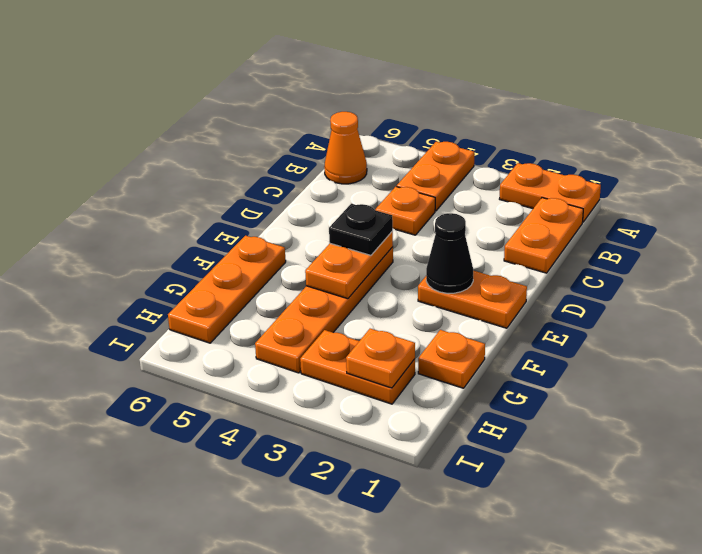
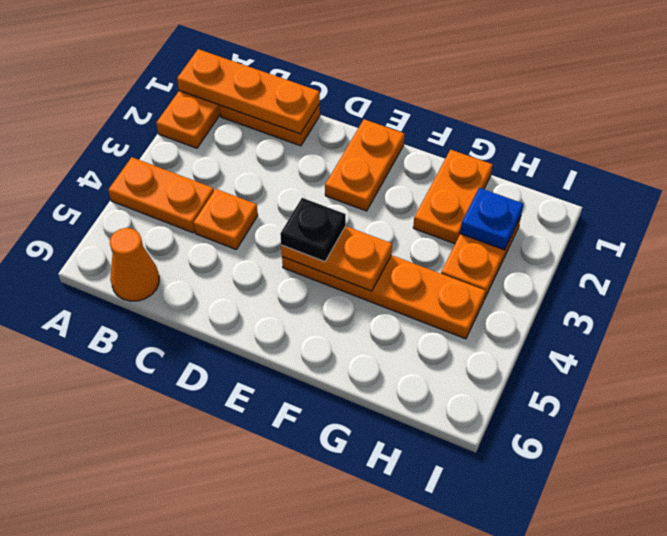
black cone E2 level 2 -> none
orange plate F6:H6 level 1 -> orange plate A1:C1 level 2
orange plate G1 level 1 -> orange plate G1:G2 level 1
orange plate H2 level 2 -> blue plate H2 level 2

